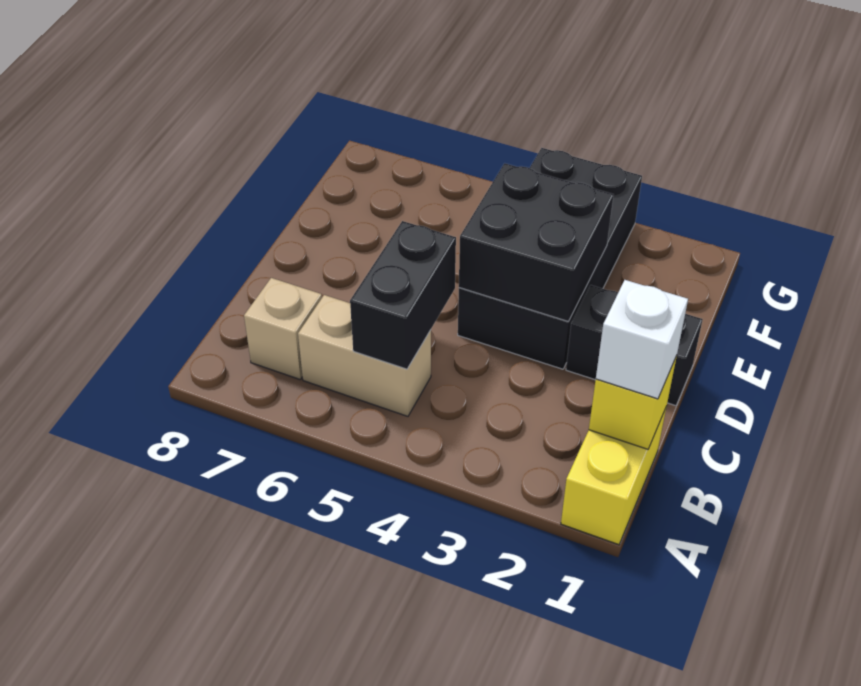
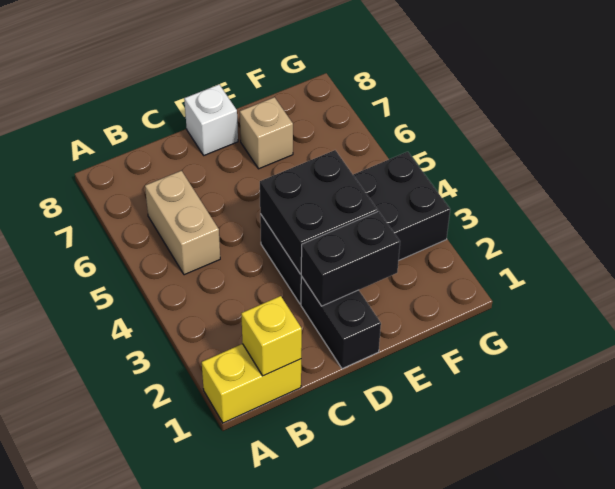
white brick B1 level 3 -> white brick D8 level 1
black brick B5:C5 level 2 -> black brick D2:E2 level 2
tan brick B7 level 1 -> tan brick E7 level 1

